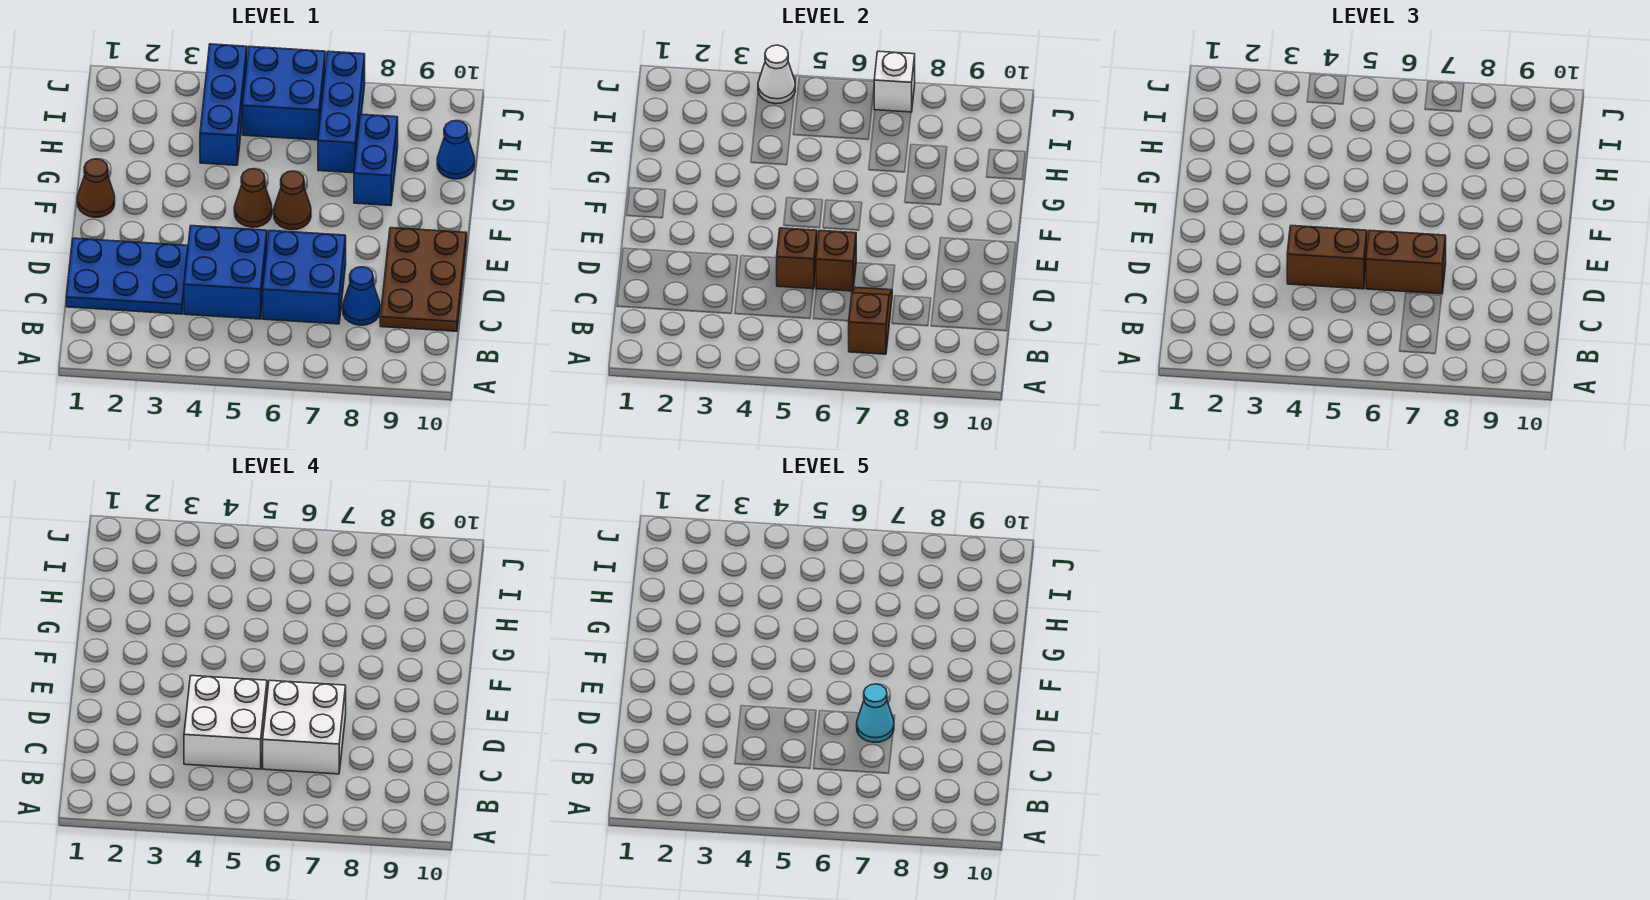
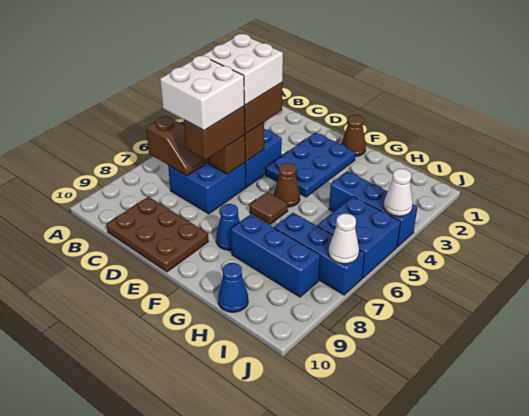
blue plate C1:D3 level 1 -> blue plate E2:F4 level 1
blue cone C8 level 1 -> blue cone F8 level 1
cyan cone D7 level 5 -> none
brown cone F6 level 1 -> brown tile F6 level 1
blue brick G8:H8 level 1 -> blue brick G8:I8 level 1
white brick J7 level 2 -> white cone J7 level 2

